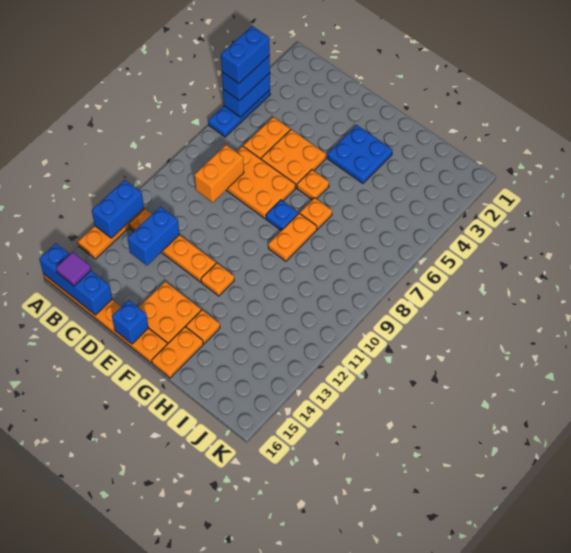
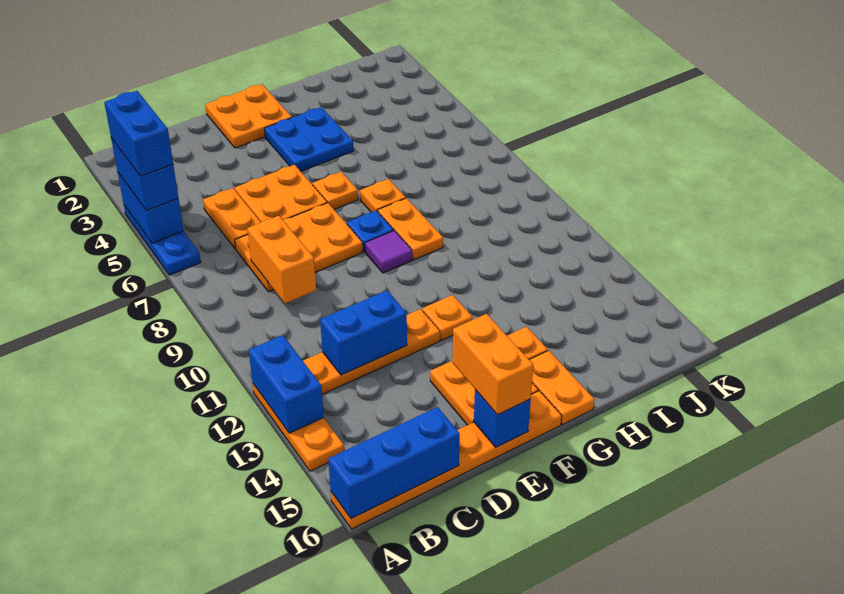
purple tile B16 level 3 -> purple tile F9 level 1
blue brick C12:C13 level 2 -> blue brick C12:D12 level 2
none -> orange plate E1:F2 level 1
none -> orange brick E15:E16 level 3

